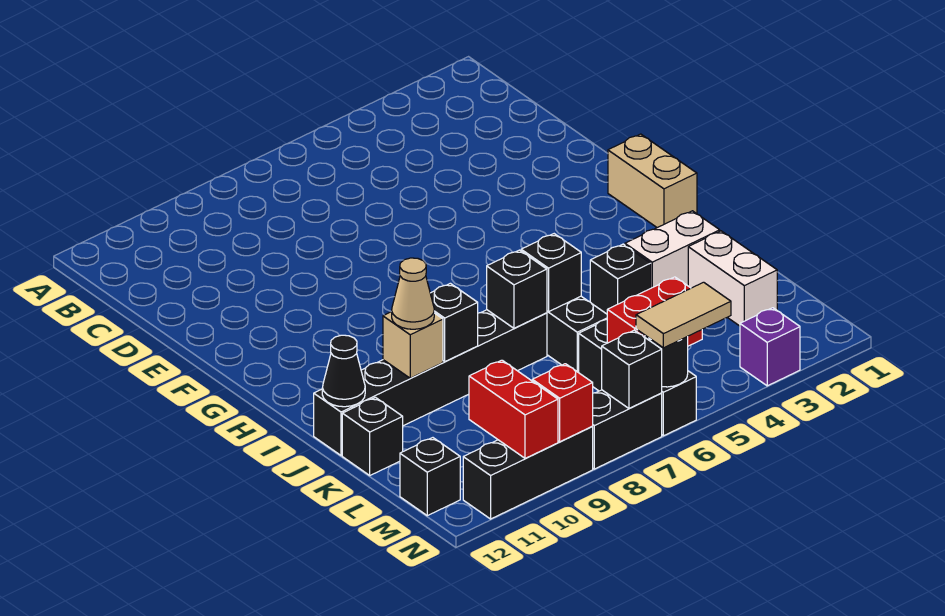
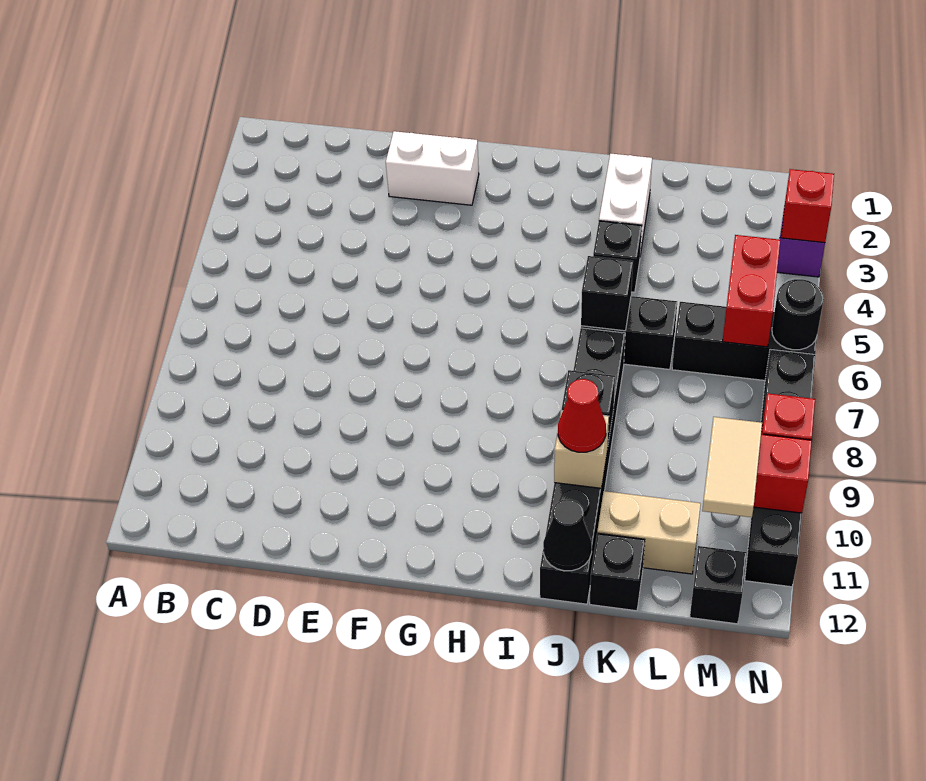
tan brick G1:H1 level 1 -> tan brick K11:L11 level 1
black brick J7 level 2 -> none
tan cone J10 level 3 -> red cone J10 level 3
white brick K2:L2 level 1 -> white brick E2:F2 level 1
none -> red brick N3 level 2
tan tile N5:N6 level 3 -> tan tile M10:M11 level 3
black brick N7 level 2 -> none

